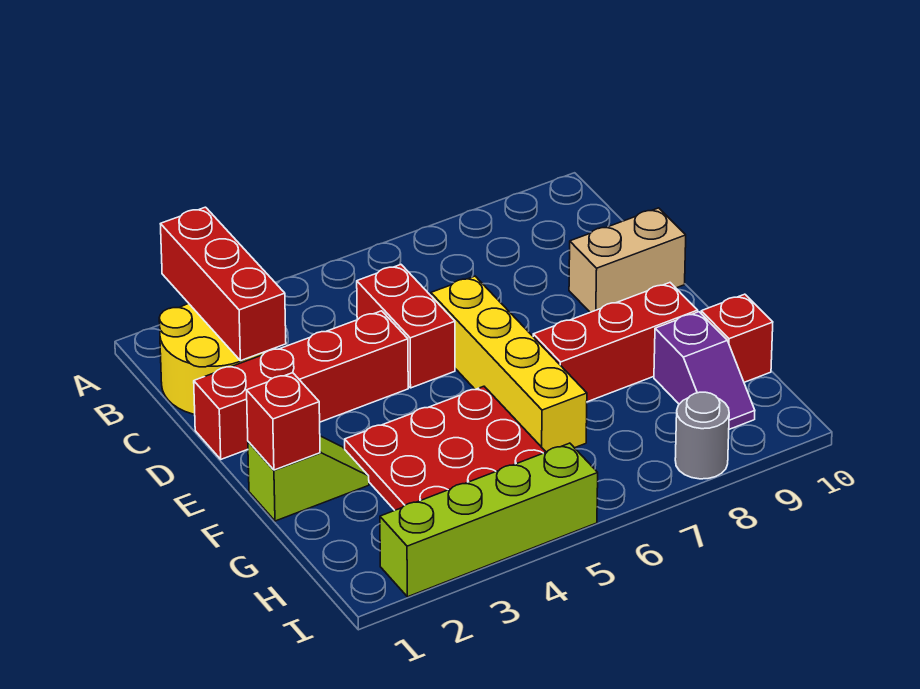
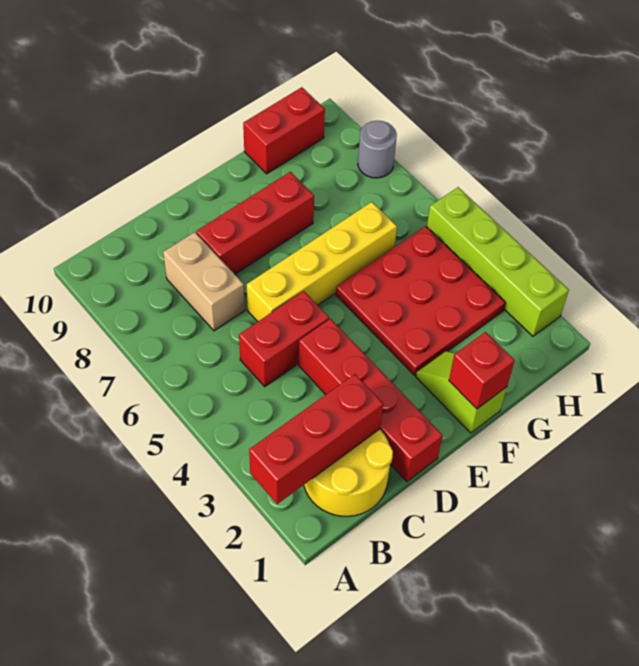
tan brick D9:D10 level 1 -> tan brick C7:C8 level 1
red brick F7:F9 level 1 -> red brick D8:F8 level 1
purple slope G9:H9 level 1 top G -> none
red brick G10 level 1 -> red brick G10:H10 level 1

